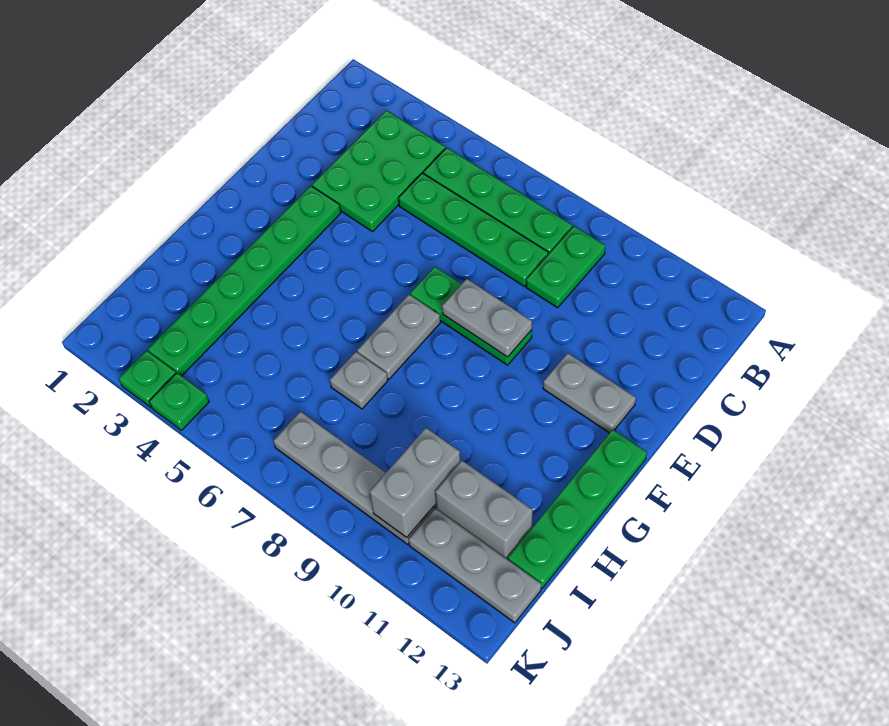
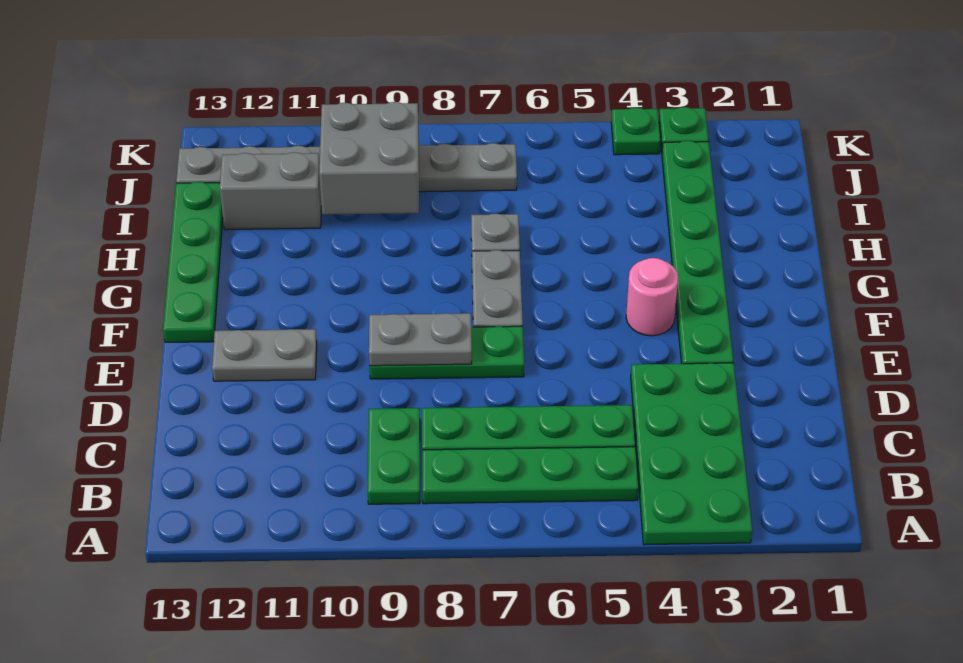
green plate B3:D4 level 1 -> green plate A3:D4 level 1
none -> pink round brick F4 level 1
grey brick I10:J10 level 2 -> grey brick I9:J10 level 2

